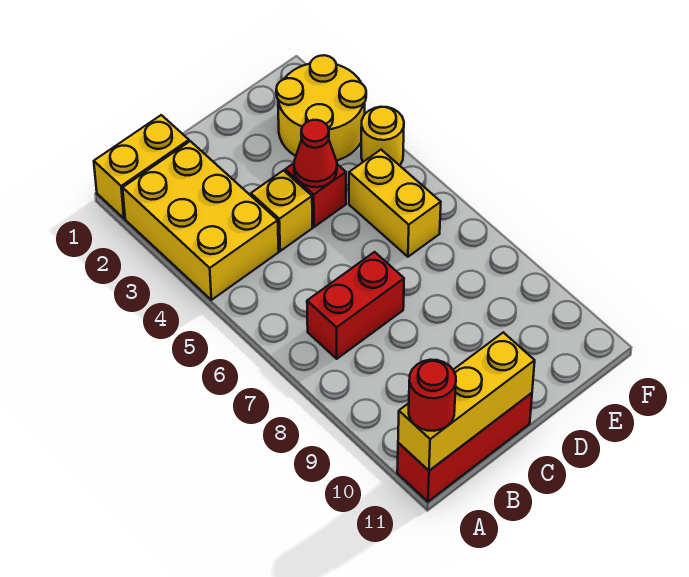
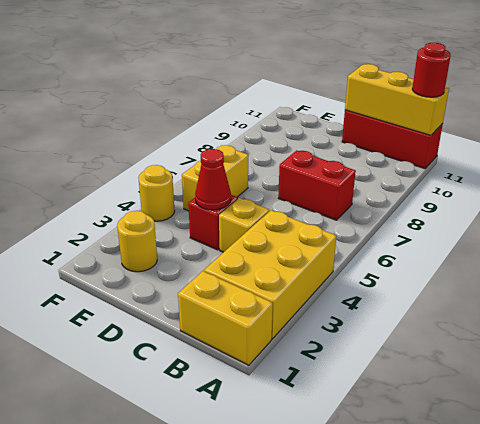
yellow round brick E2:F3 level 1 -> yellow round brick E2 level 1

